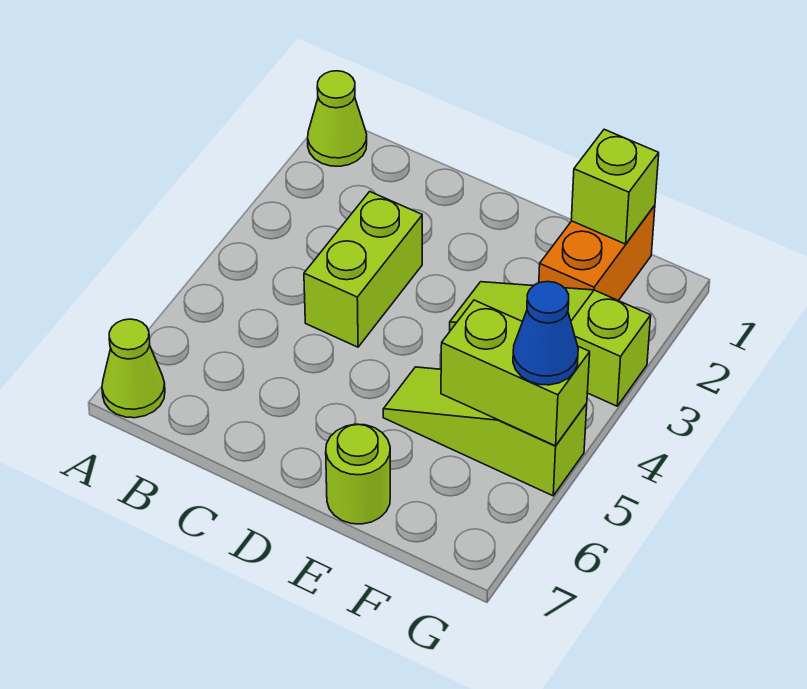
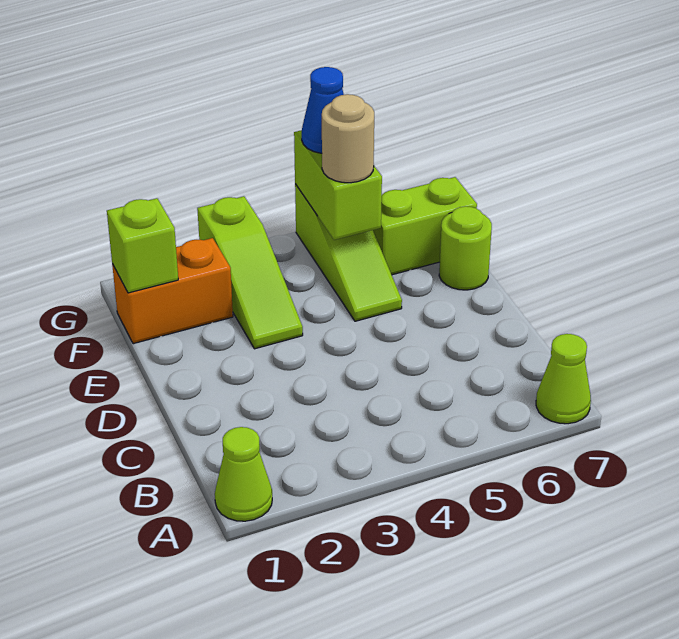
lime brick C3:C4 level 1 -> lime brick F6:F7 level 1
none -> tan round brick F5 level 3

